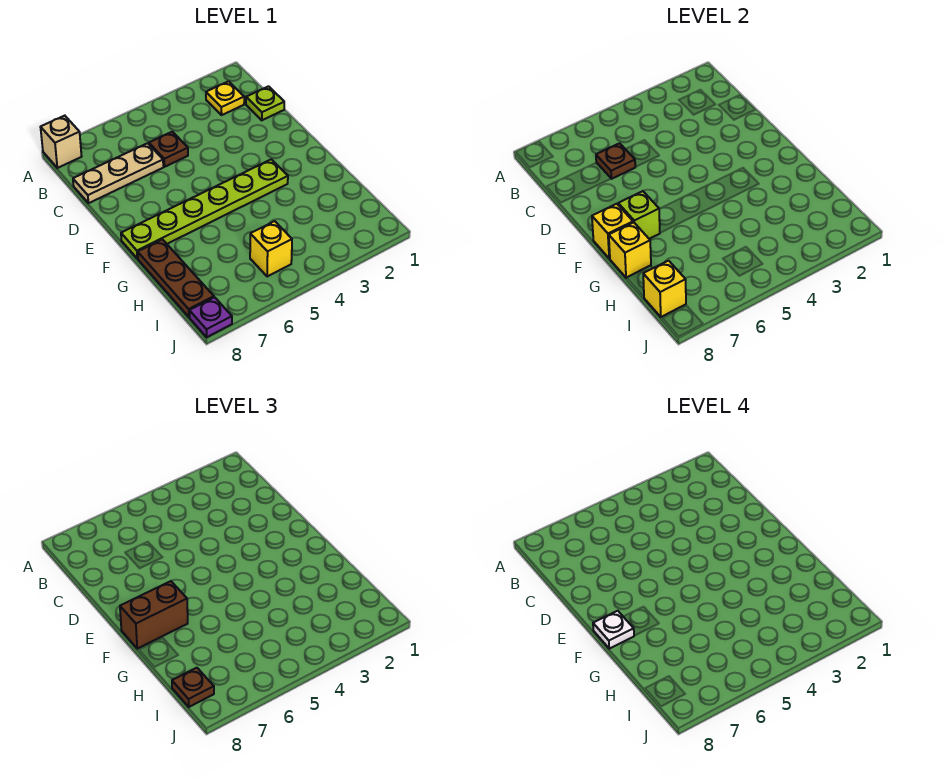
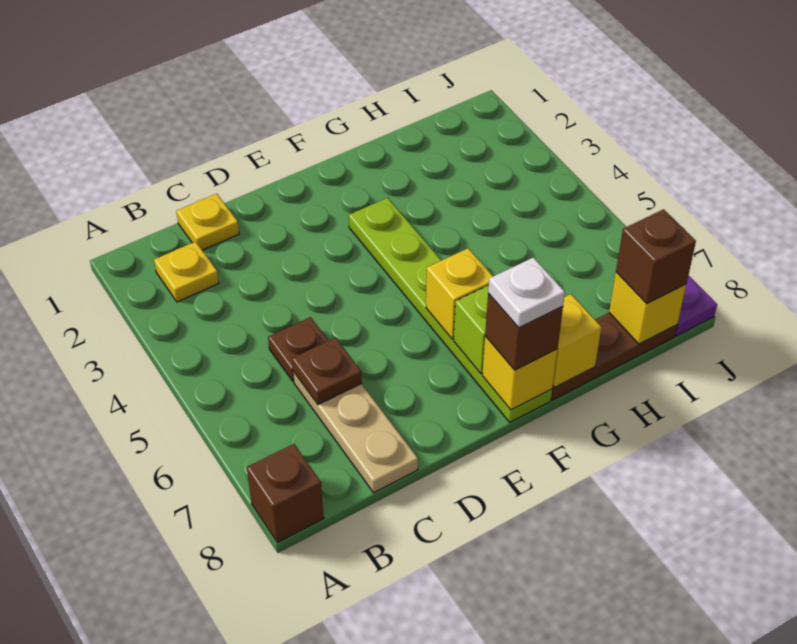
tan brick A8 level 1 -> brown brick A8 level 1
lime plate C1 level 1 -> yellow plate C1 level 1
brown brick F7:F8 level 3 -> brown brick F8 level 3
yellow brick I5 level 1 -> yellow brick F6 level 2
brown plate I8 level 3 -> brown brick I8 level 3

